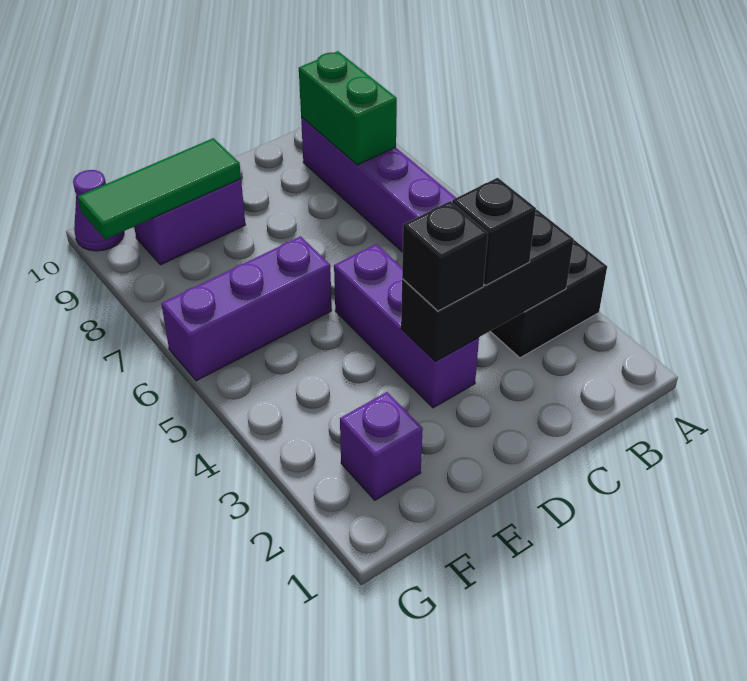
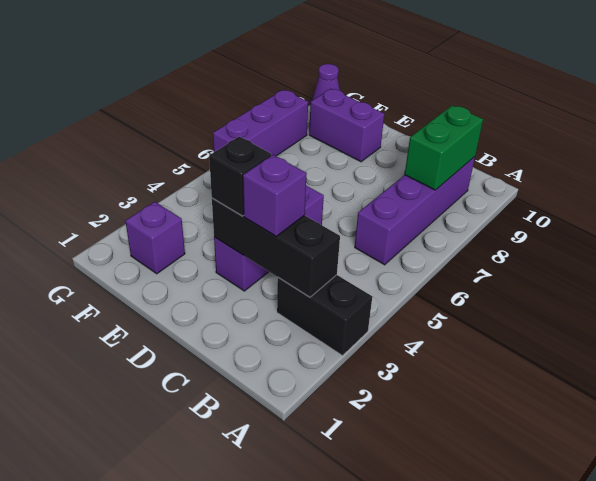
black brick C3 level 3 -> purple brick C3 level 3
purple brick E6:G6 level 1 -> purple brick G6:G8 level 1
green tile E9:G9 level 2 -> none

